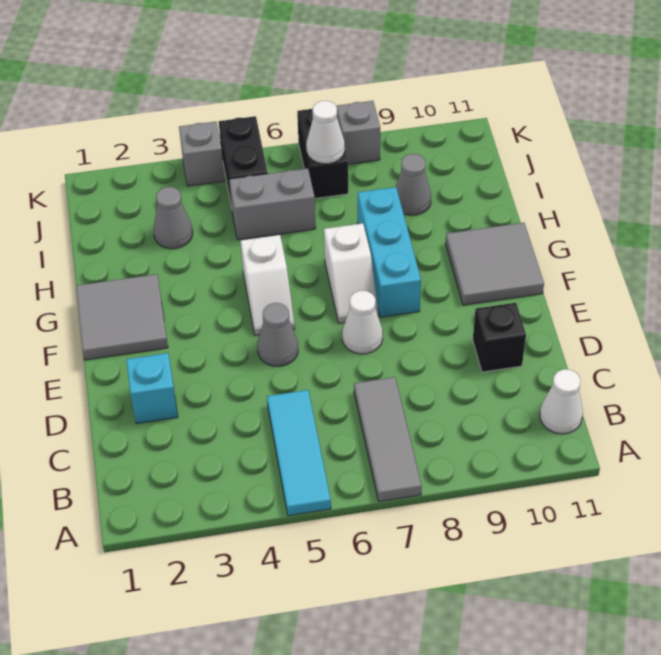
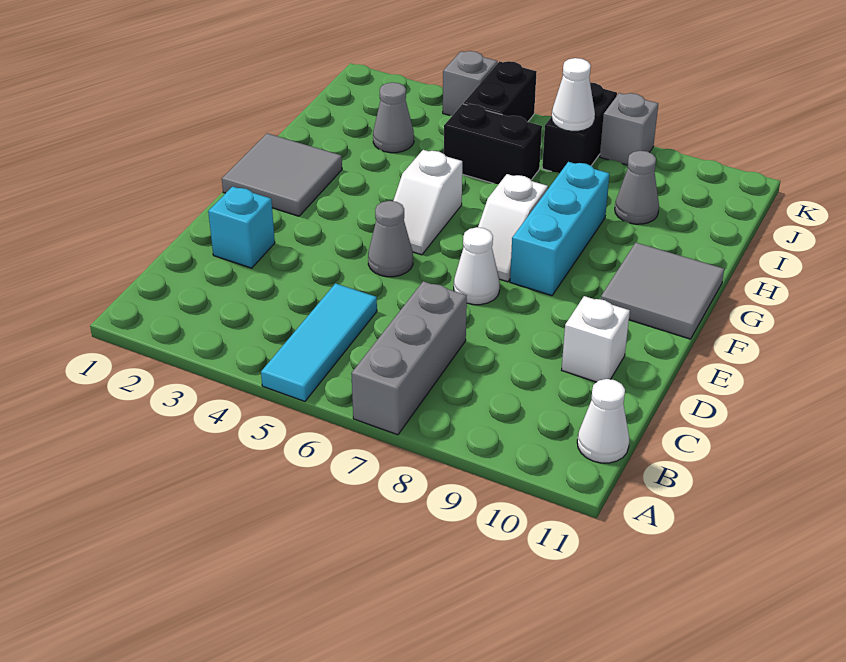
grey tile A7:C7 level 1 -> grey brick A7:C7 level 1
black brick D10 level 1 -> white brick D10 level 1
grey brick I5:I6 level 1 -> black brick I5:I6 level 1

